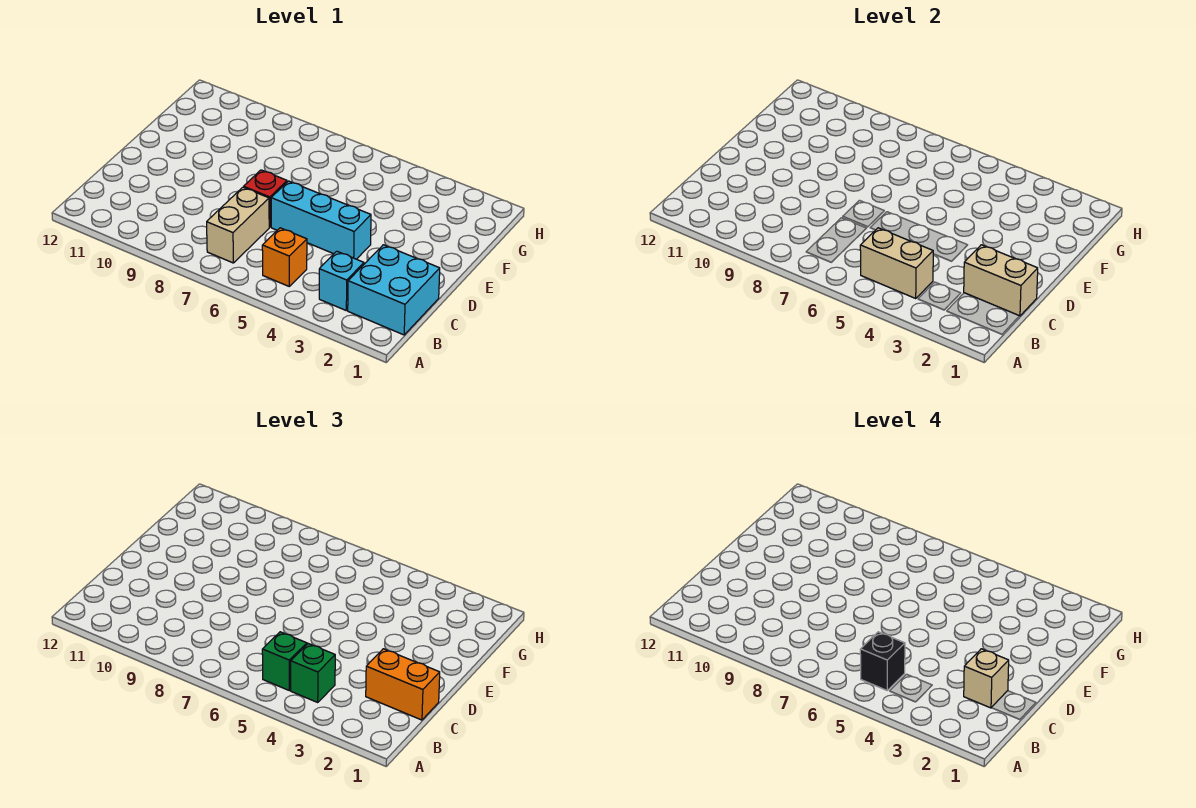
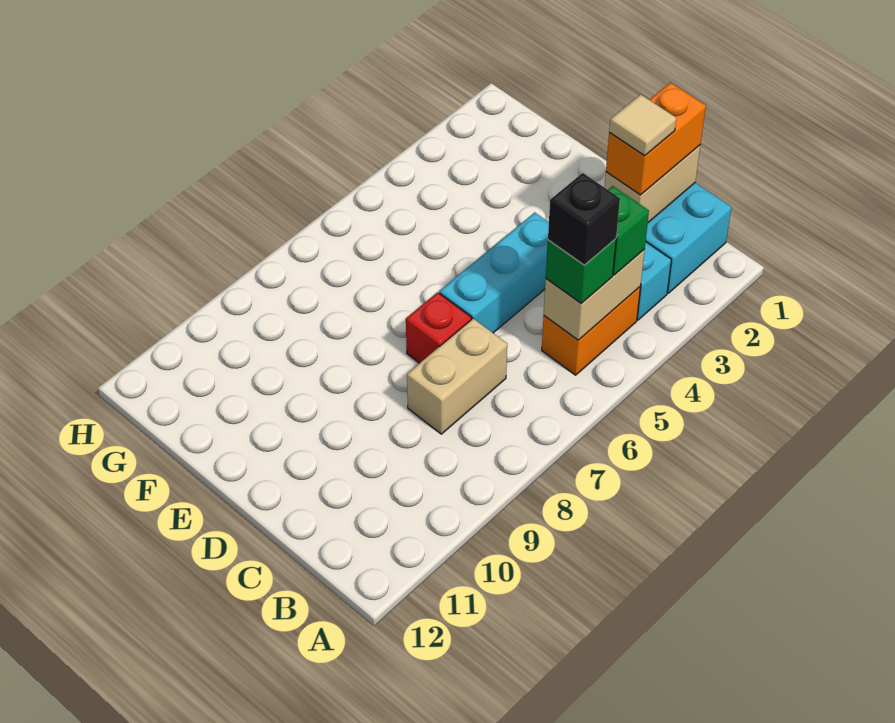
orange brick B5 level 1 -> orange brick B4:B5 level 1
tan brick B7:C7 level 1 -> tan brick C7:C8 level 1
tan brick C2 level 4 -> tan tile C2 level 4

